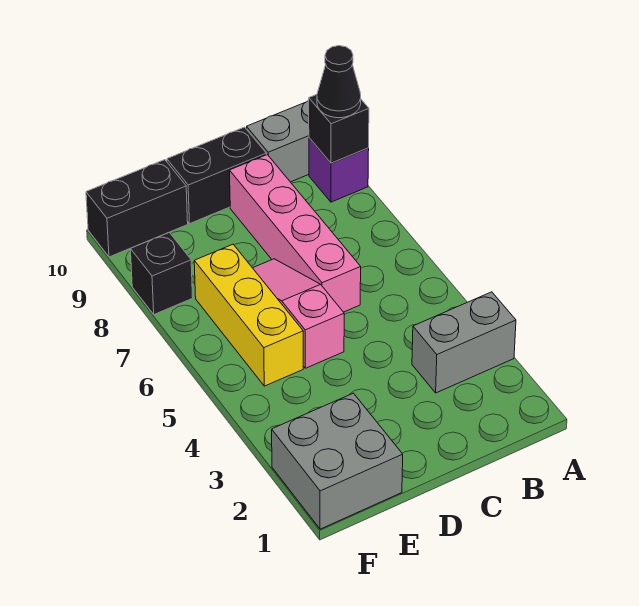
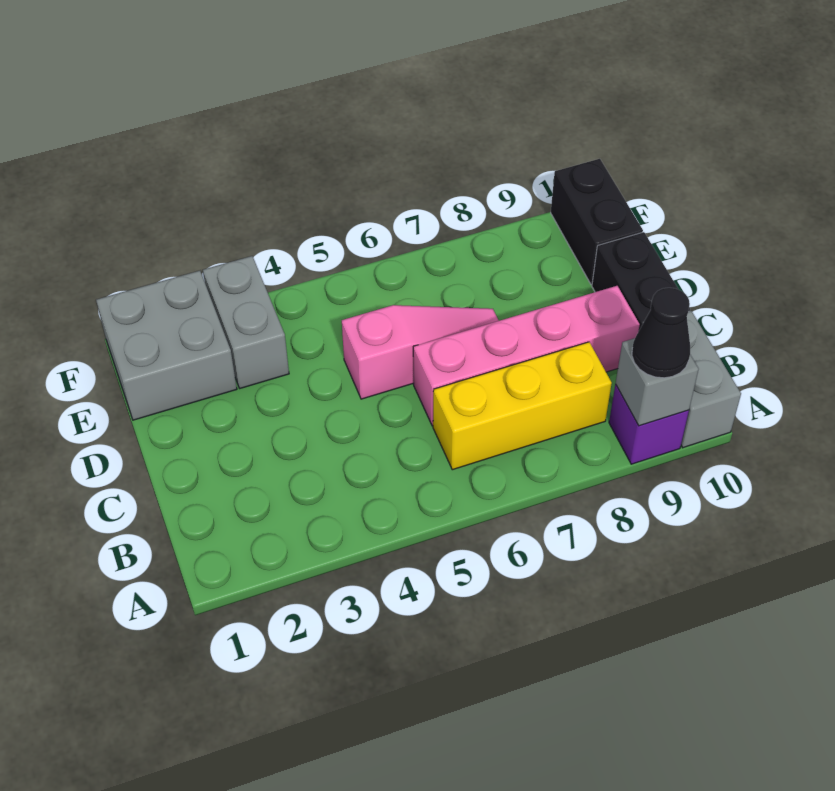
grey brick A3:B3 level 1 -> grey brick E3:F3 level 1
black brick A9 level 2 -> grey brick A9 level 2
yellow brick E5:E7 level 1 -> yellow brick B6:B8 level 1
black brick F8 level 1 -> none

